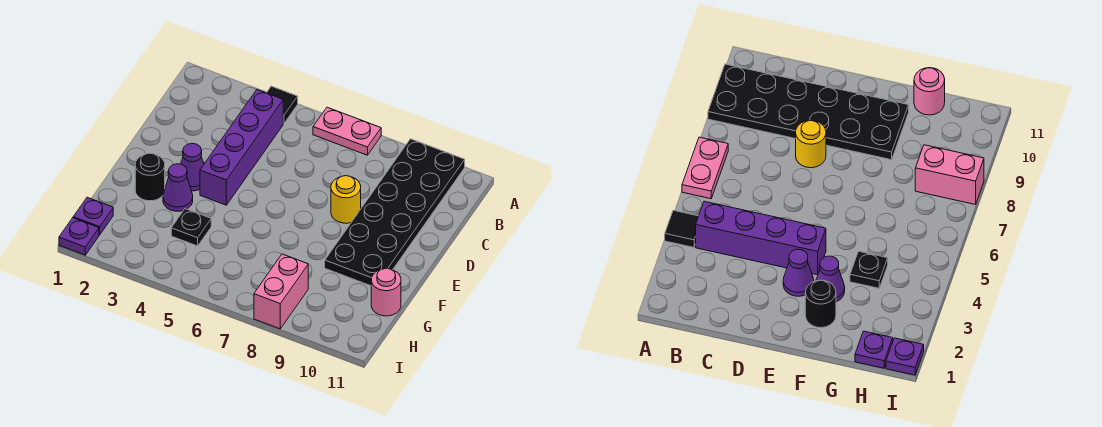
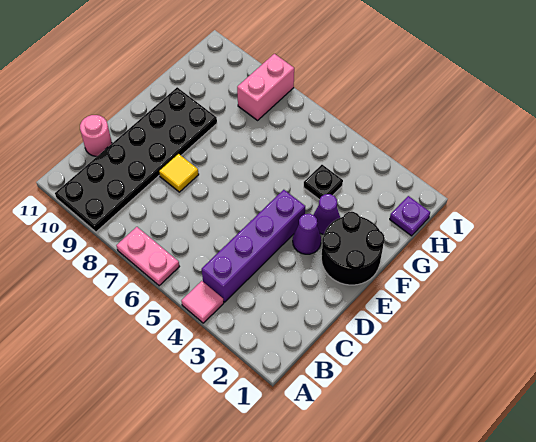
black tile A4 level 1 -> pink tile A4 level 1
yellow round brick D8 level 1 -> yellow tile D8 level 1
black round brick F2 level 1 -> black round brick E1:F2 level 1
pink round brick G11 level 1 -> pink round brick C11 level 1
purple plate I1 level 1 -> none

